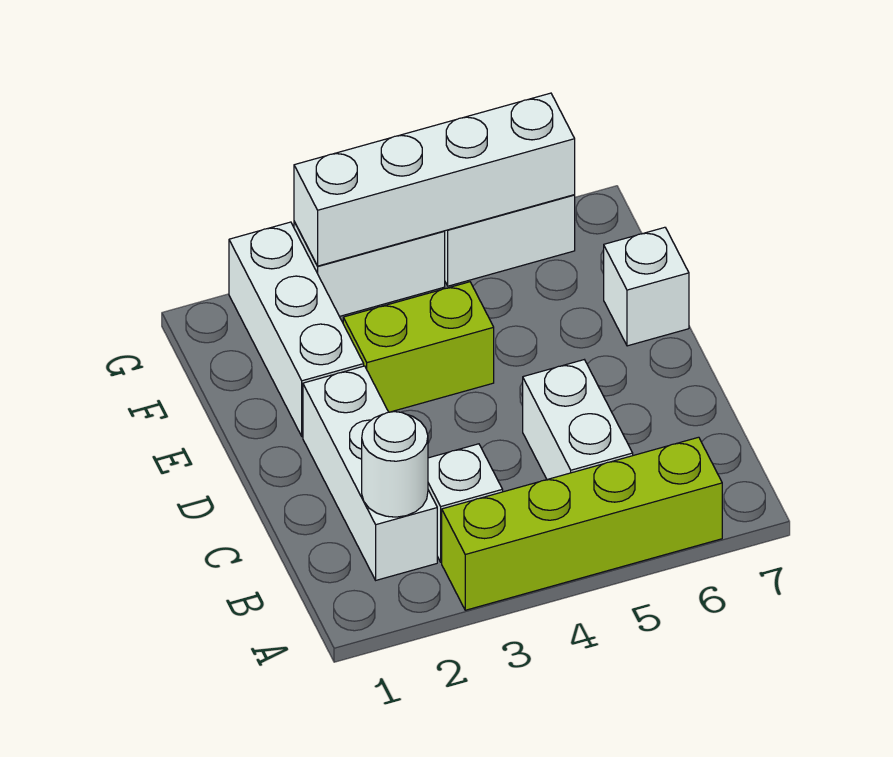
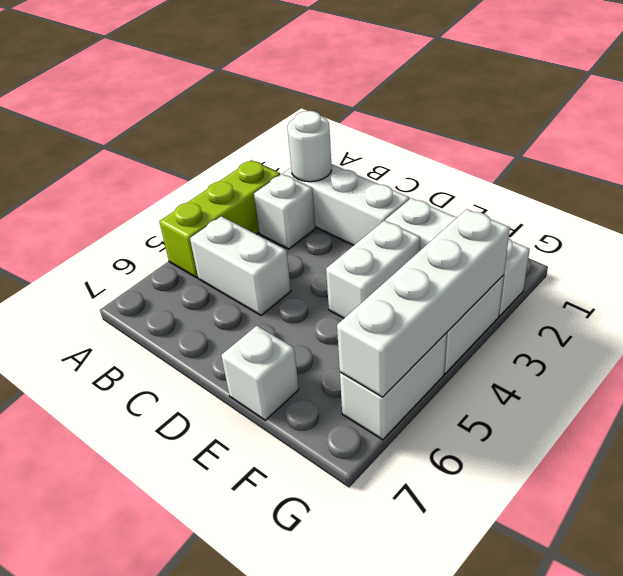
lime brick A3:A6 level 1 -> lime brick A3:A5 level 1
lime brick E3:E4 level 1 -> white brick E3:E4 level 1

